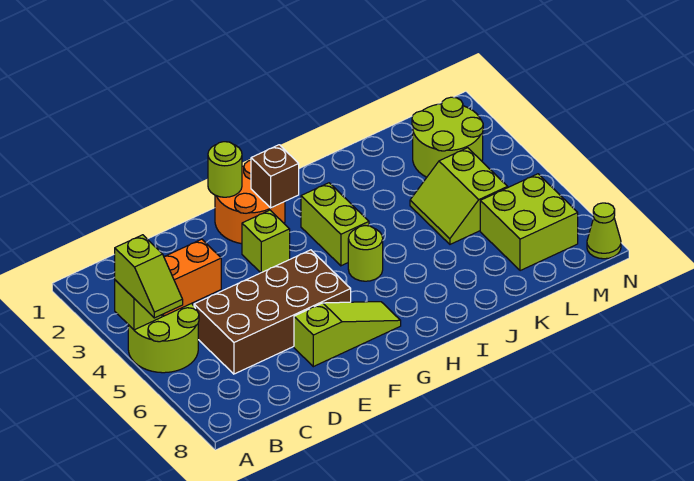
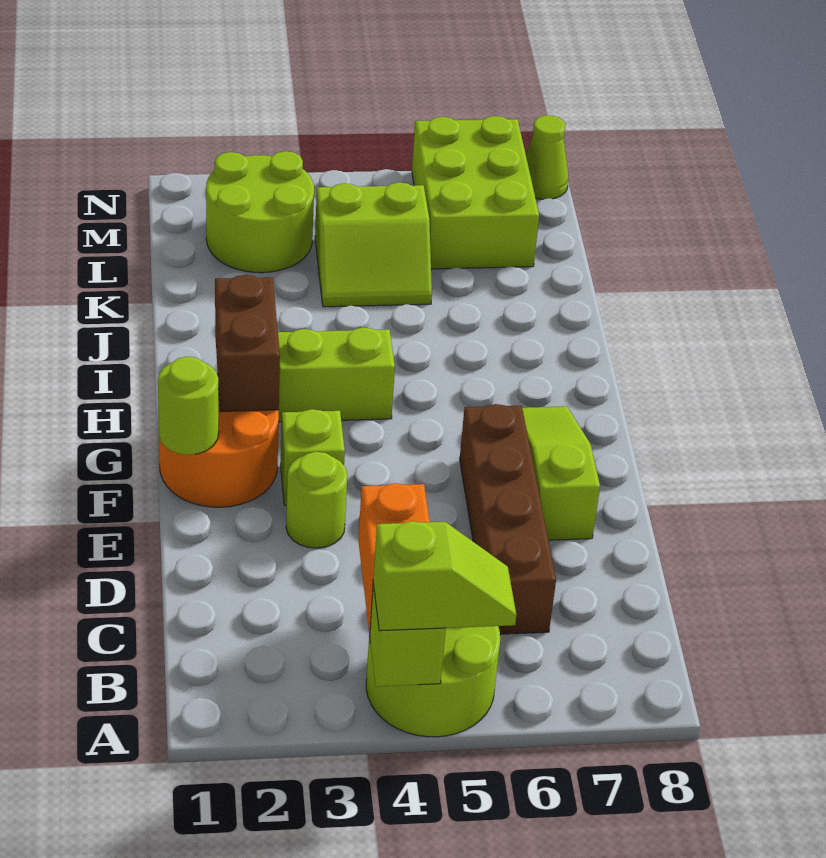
brown brick C5:F6 level 1 -> brown brick C6:F6 level 1
brown brick G2 level 2 -> brown brick G2:H2 level 2
lime round brick H5 level 1 -> lime round brick E3 level 1
lime brick L6:M7 level 1 -> lime brick L6:N7 level 1

